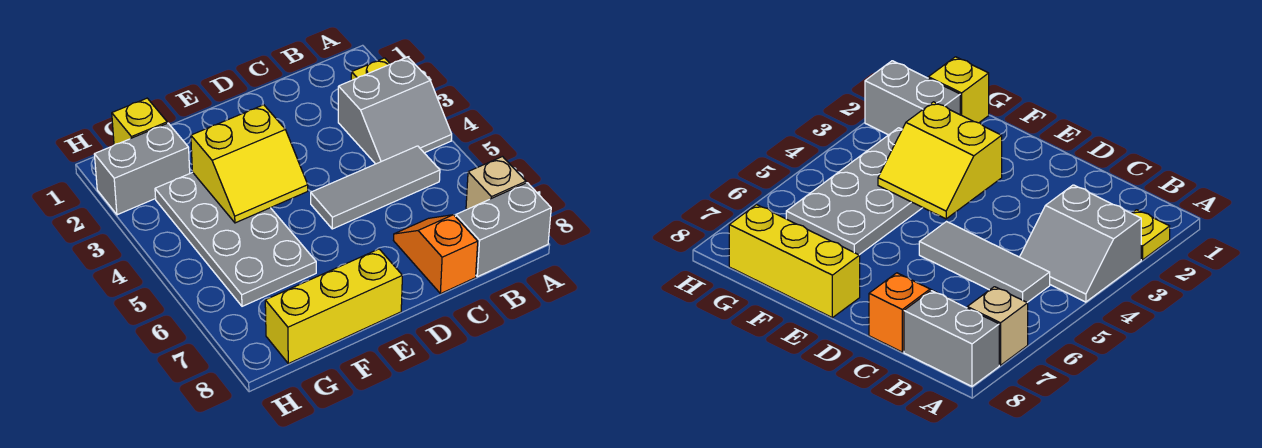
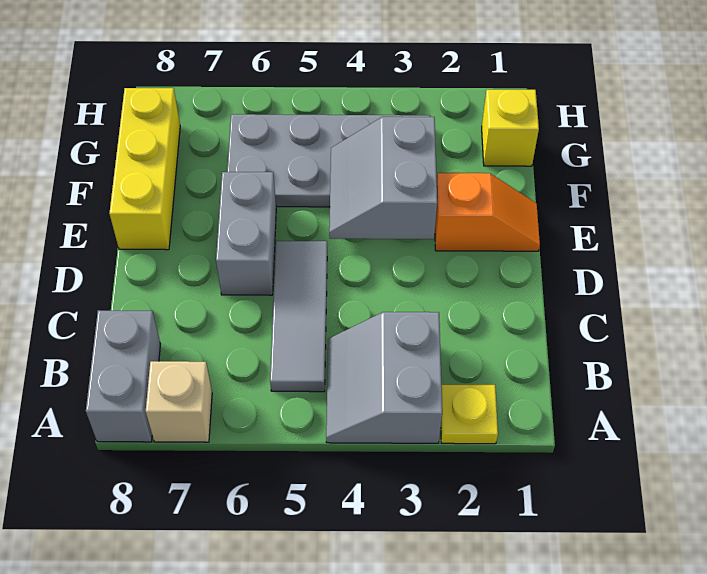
orange slope C7:C8 level 1 top 8 -> orange slope E1:E2 level 1 top 2
yellow slope E3:F4 level 2 top 3 -> grey slope E3:F4 level 2 top 3
grey brick G2:H2 level 1 -> grey brick D6:E6 level 1

